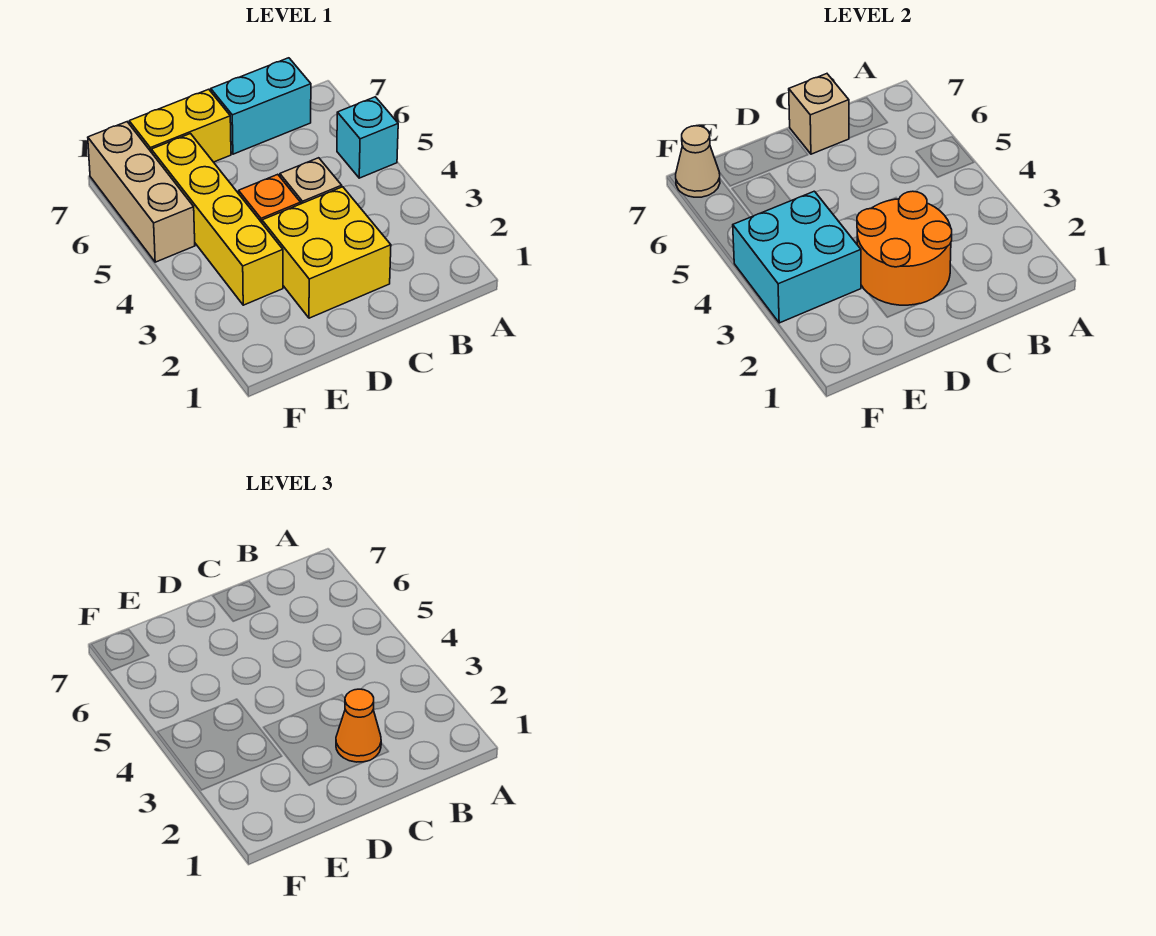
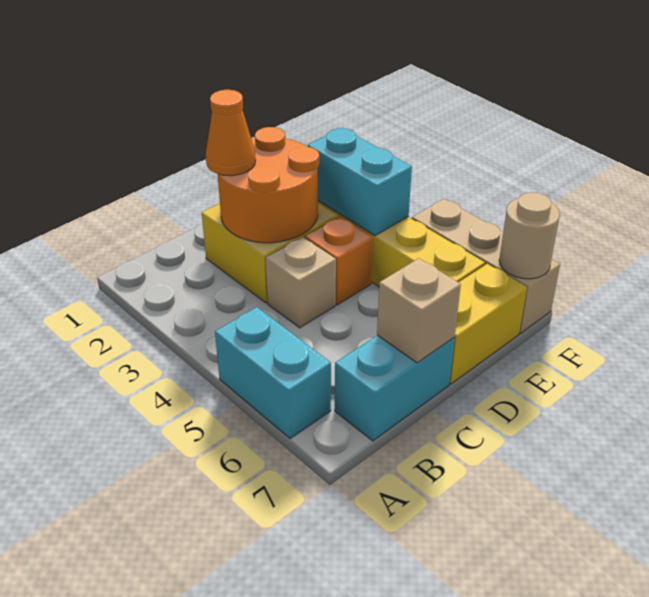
cyan brick A5 level 1 -> cyan brick A5:A6 level 1
cyan brick E3:F4 level 2 -> cyan brick E3:E4 level 2
tan cone F7 level 2 -> tan round brick F7 level 2

